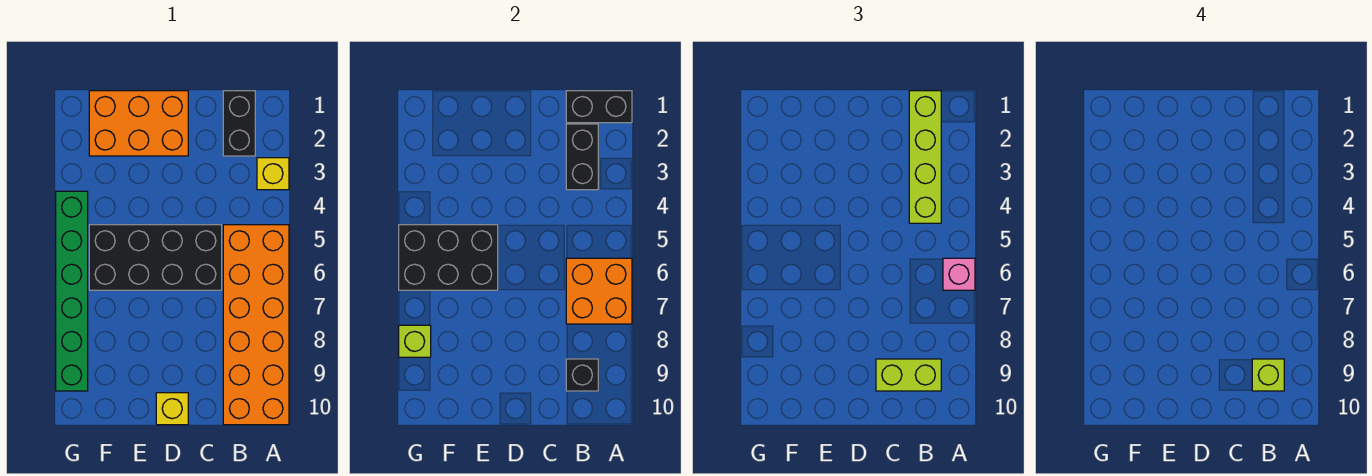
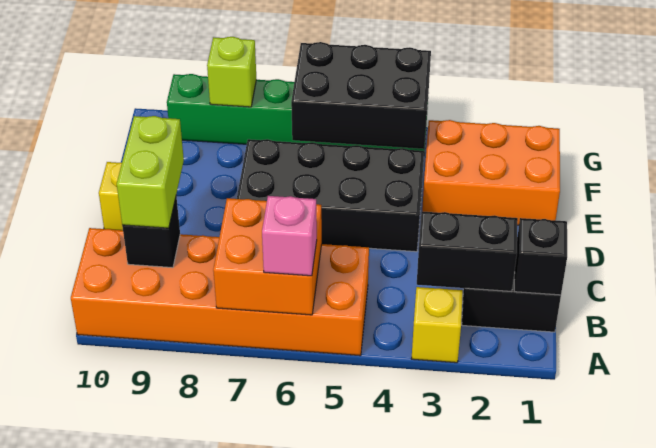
black brick A1:B1 level 2 -> black brick B1 level 2
lime brick B1:B4 level 3 -> none
lime brick B9 level 4 -> none
black brick C5:F6 level 1 -> black brick D4:E7 level 1
orange brick D1:F2 level 1 -> orange brick E1:F3 level 1
black brick E5:G6 level 2 -> black brick F4:G6 level 2

